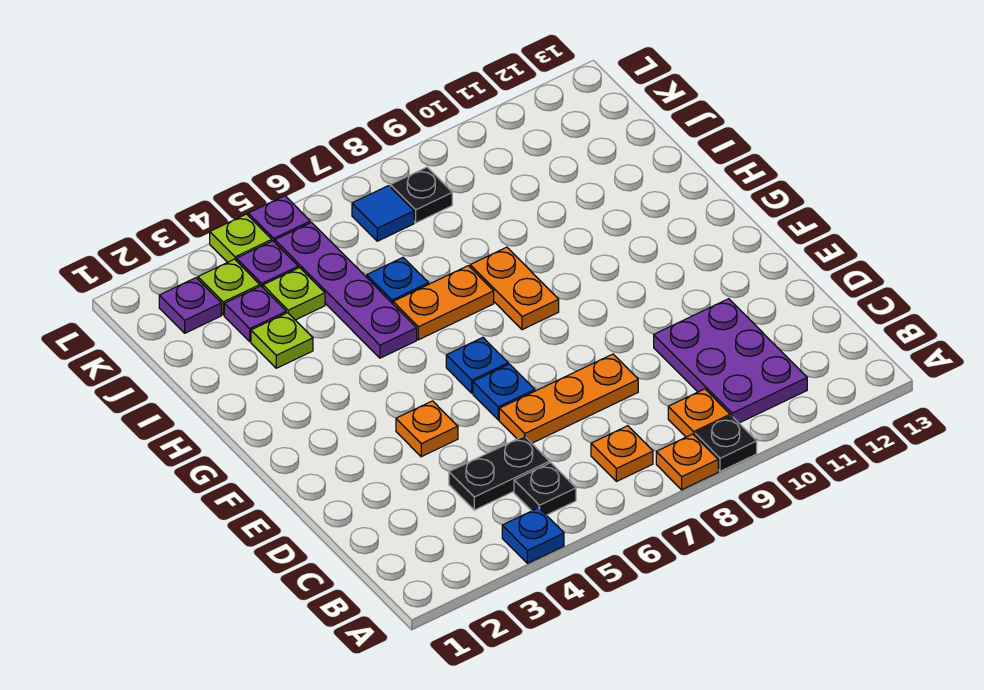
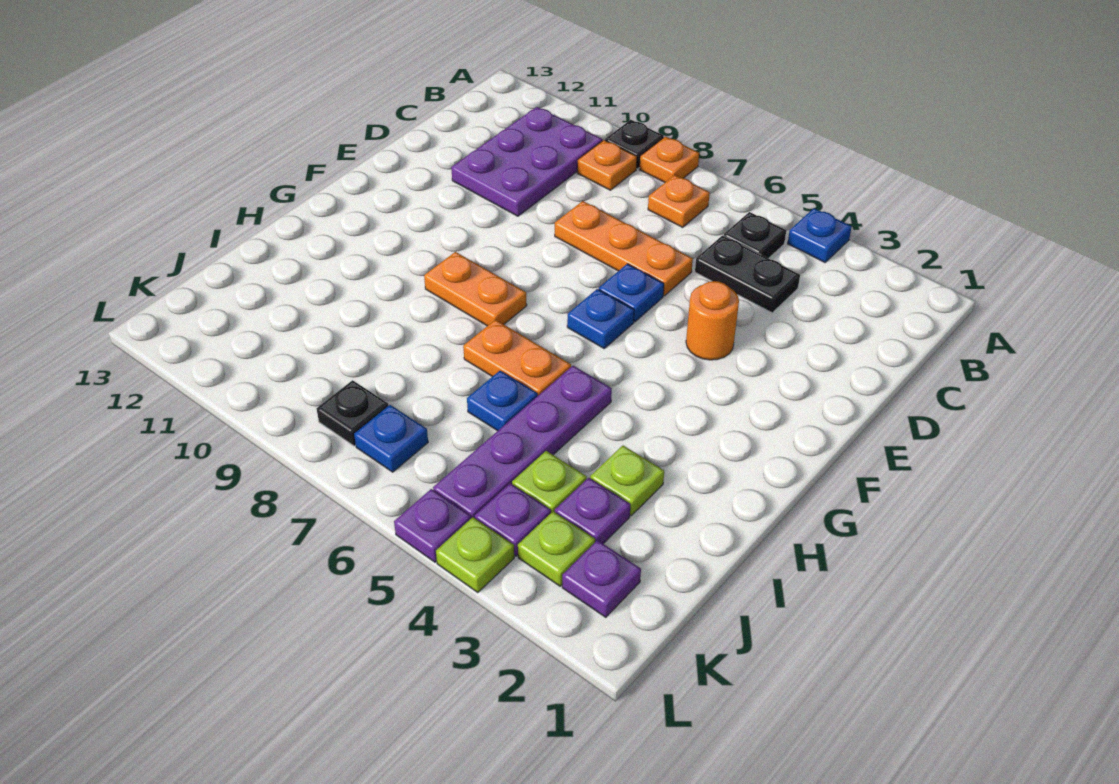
orange plate E4 level 1 -> orange round brick E4 level 1
orange plate G8:H8 level 1 -> orange plate G8:G9 level 1
blue tile K7 level 1 -> blue plate K7 level 1

